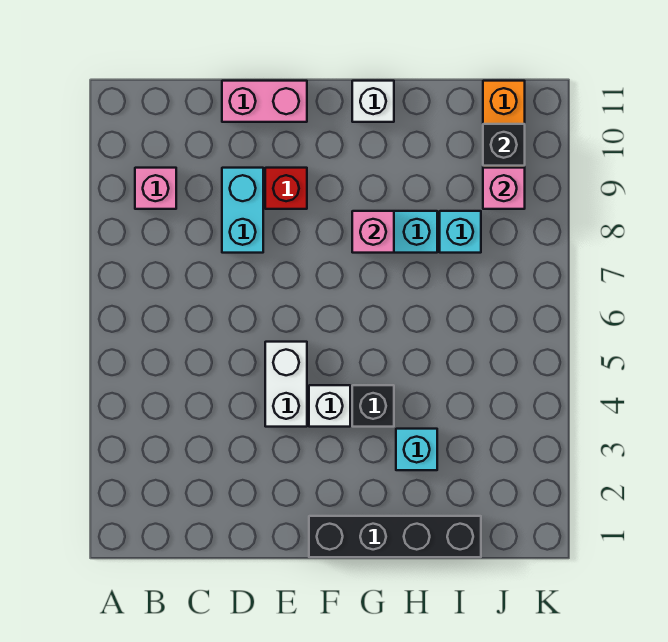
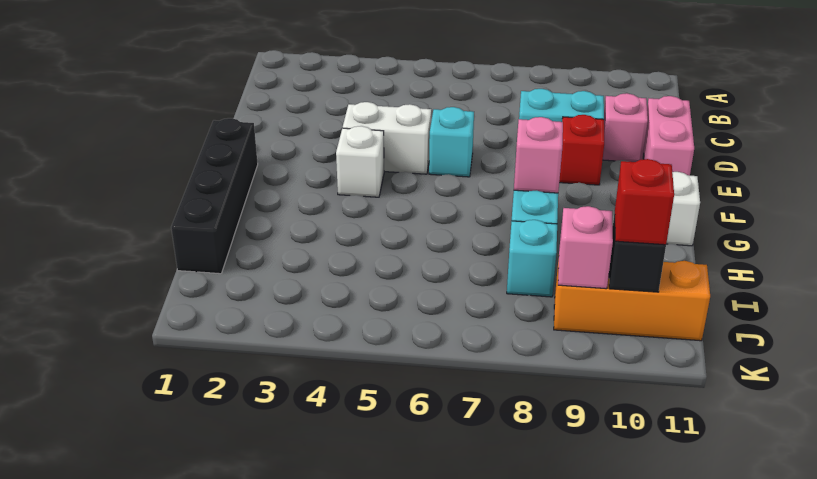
pink brick B9 level 1 -> pink brick D10 level 1
black brick G4 level 1 -> none
cyan brick H3 level 1 -> cyan brick E6 level 1
none -> red brick J10 level 3

